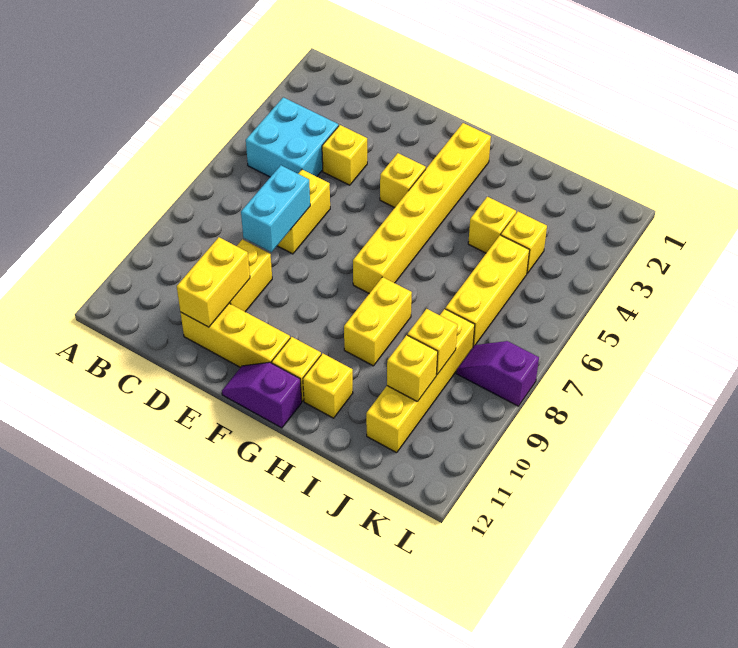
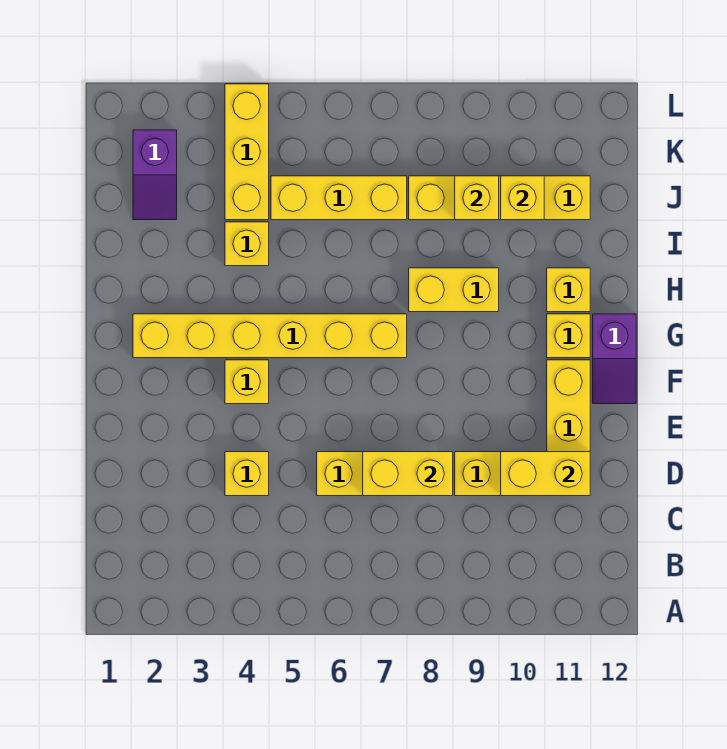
cyan brick B4:C5 level 1 -> none
cyan brick D7:D8 level 2 -> yellow brick D7:D8 level 2
yellow brick J4 level 1 -> yellow brick J4:L4 level 1
purple slope K8:L8 level 1 top L -> purple slope J2:K2 level 1 top K

